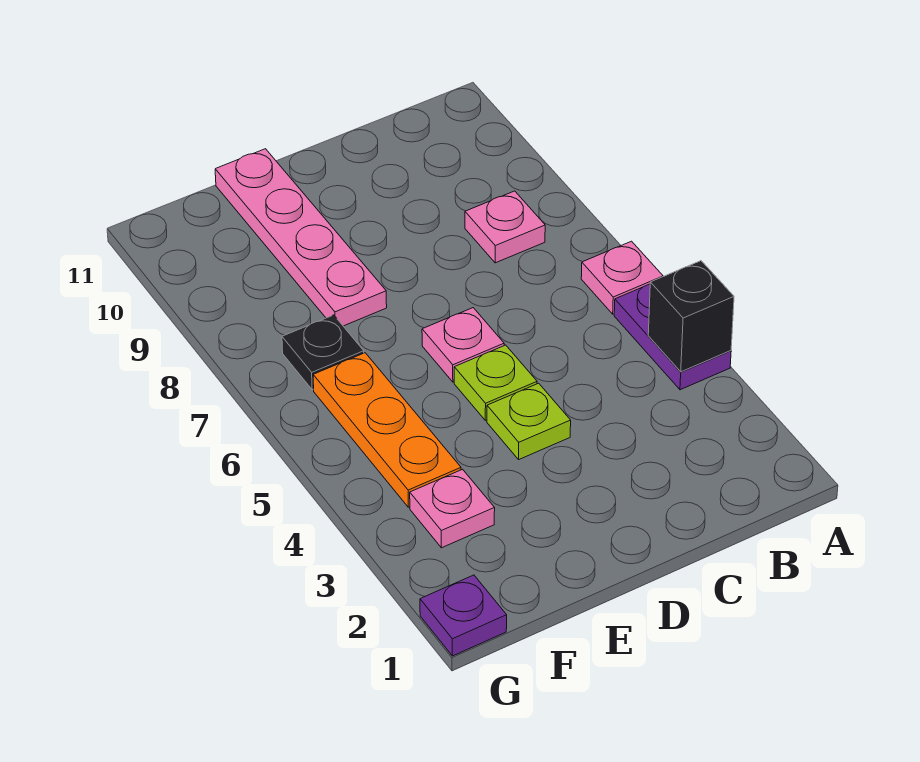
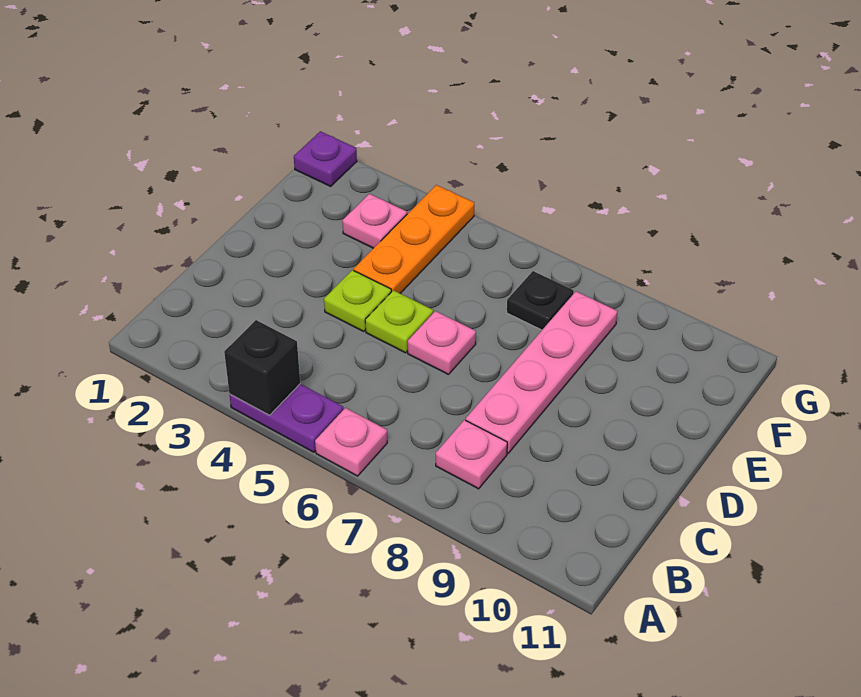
pink plate E8:E11 level 1 -> pink plate C8:F8 level 1
orange plate F4:F6 level 1 -> orange plate E4:G4 level 1

